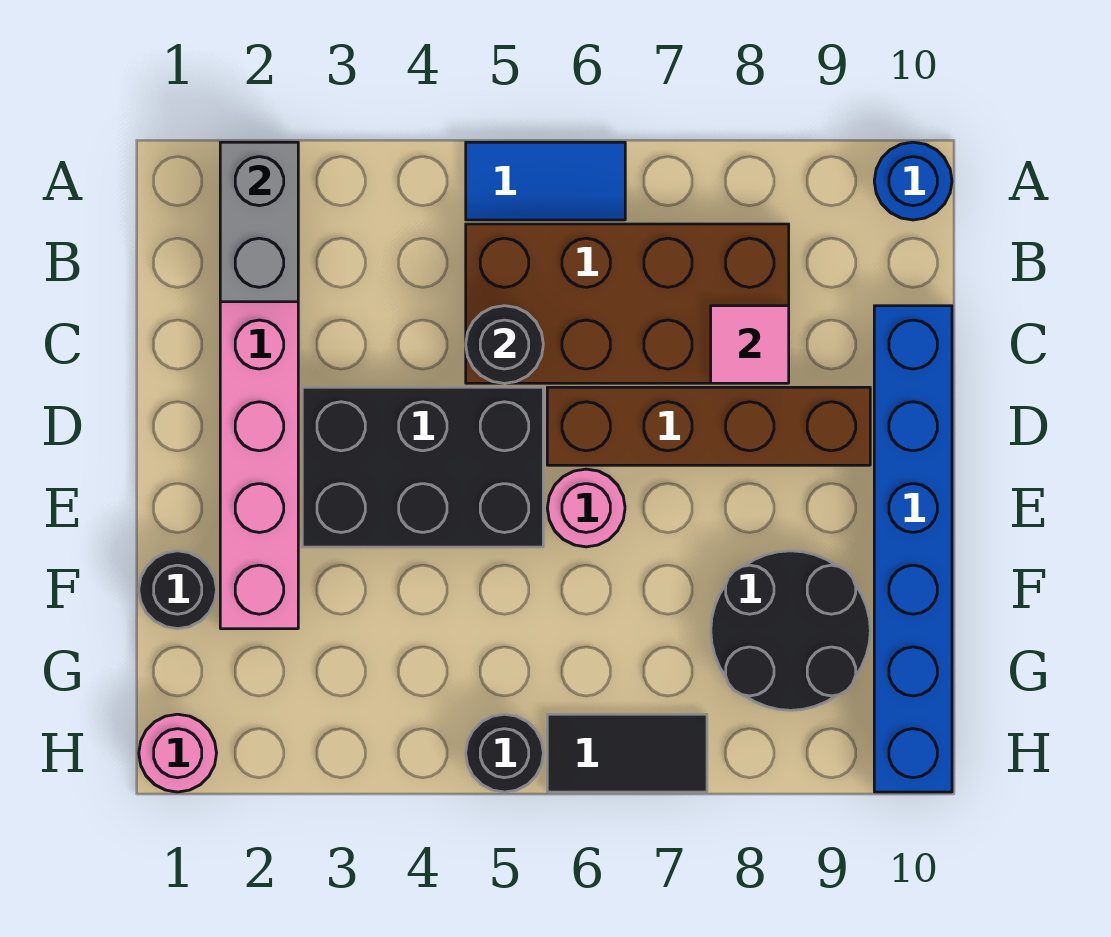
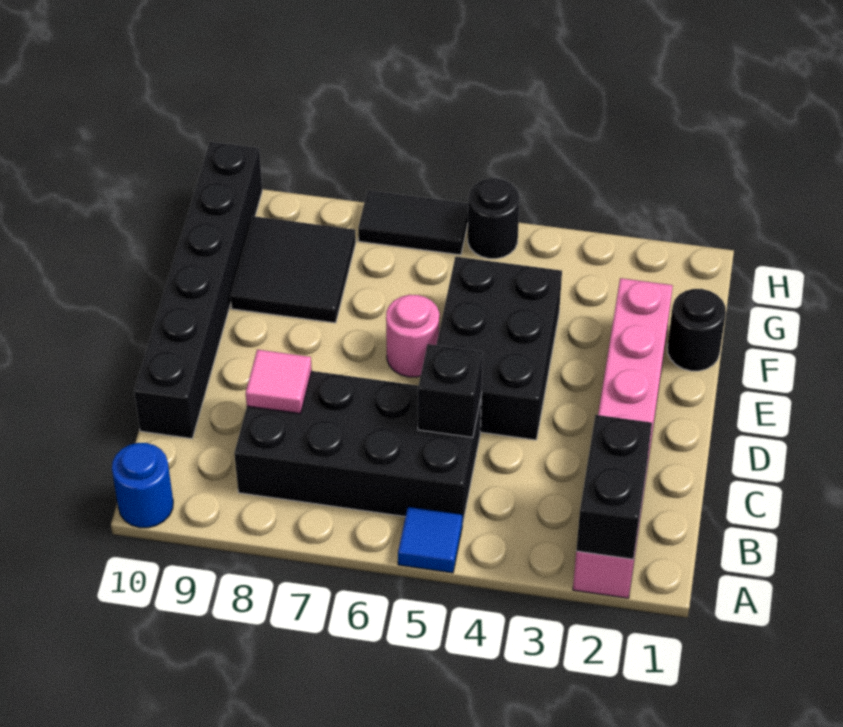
grey brick A2:B2 level 2 -> black brick A2:B2 level 2
blue tile A5:A6 level 1 -> blue tile A5 level 1
brown brick B5:C8 level 1 -> black brick B5:C8 level 1
black round brick C5 level 2 -> black brick C5 level 2
blue brick C10:H10 level 1 -> black brick C10:H10 level 1
black brick D3:E5 level 1 -> black brick D4:F5 level 1
brown brick D6:D9 level 1 -> none
black round brick F8:G9 level 1 -> black tile F8:G9 level 1
pink round brick H1 level 1 -> none

